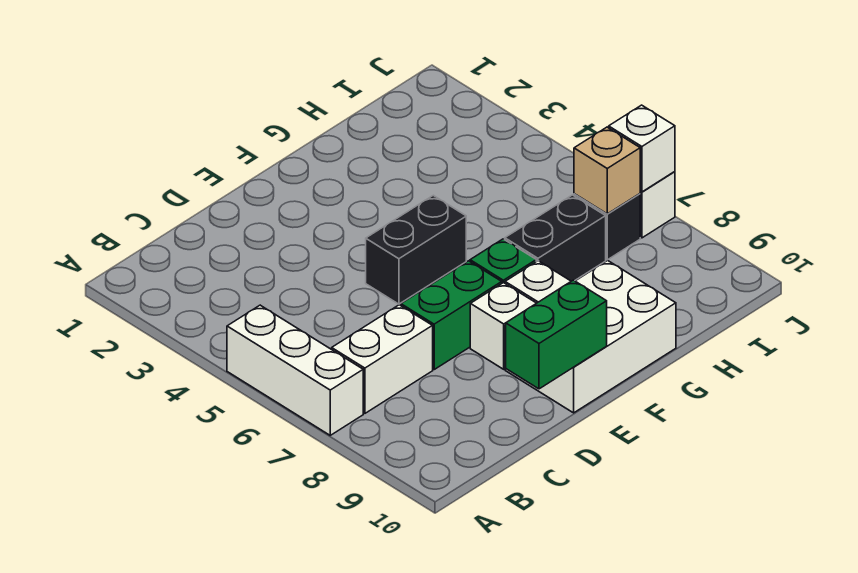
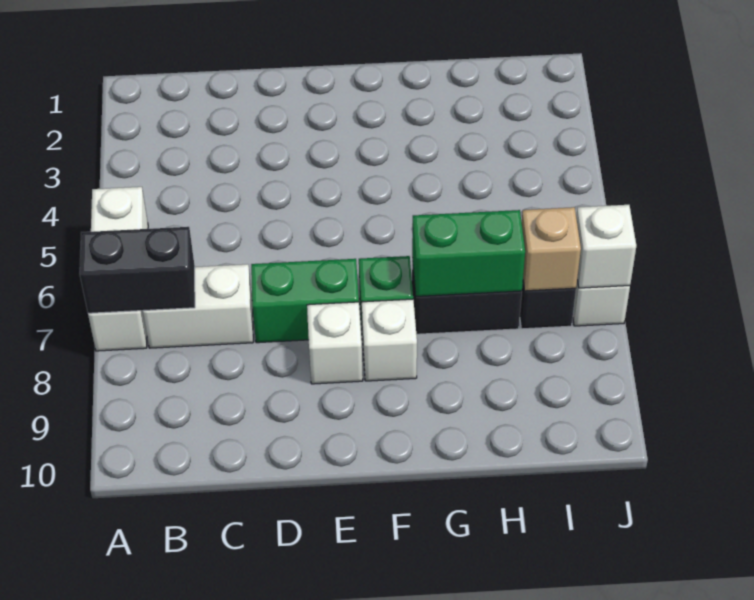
green brick D10:E10 level 2 -> green brick G7:H7 level 2
black brick E5:F5 level 1 -> black brick A7:B7 level 2
white brick E9:G10 level 1 -> none

